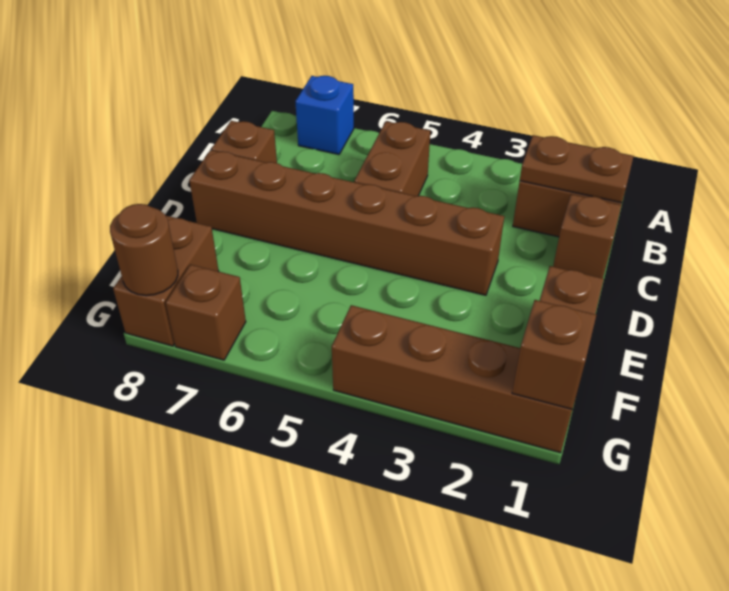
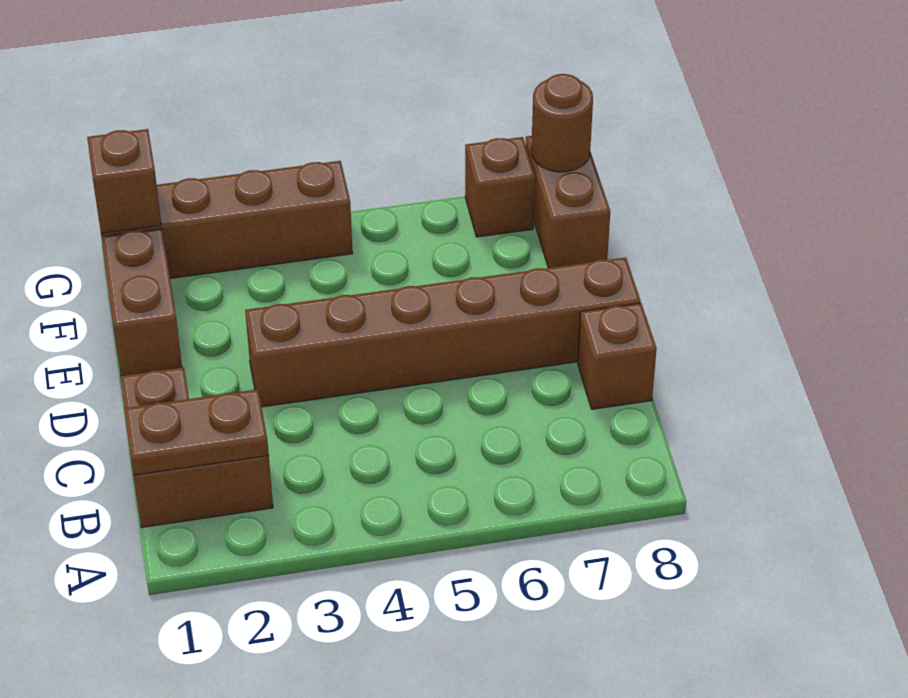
blue brick A7 level 1 -> none
brown brick B5:C5 level 1 -> none

